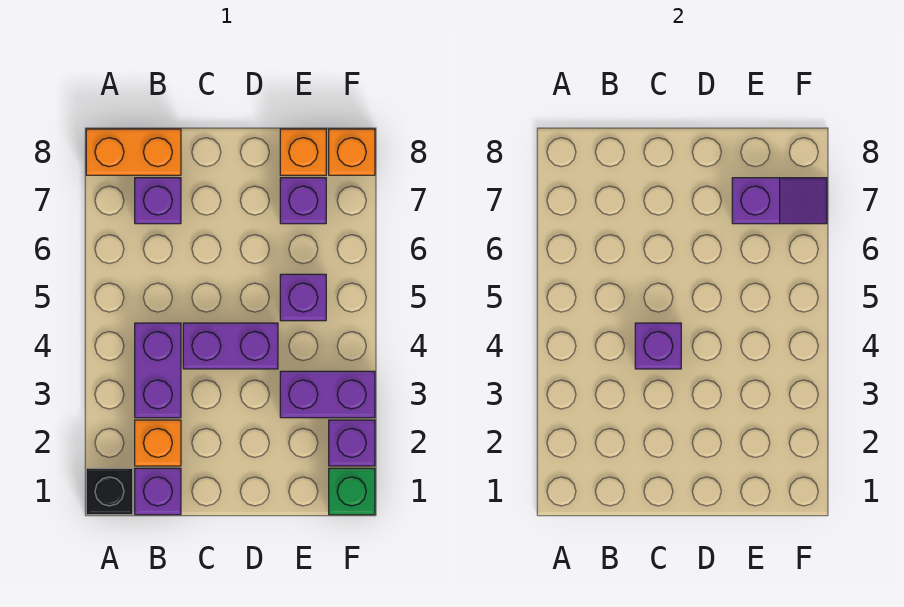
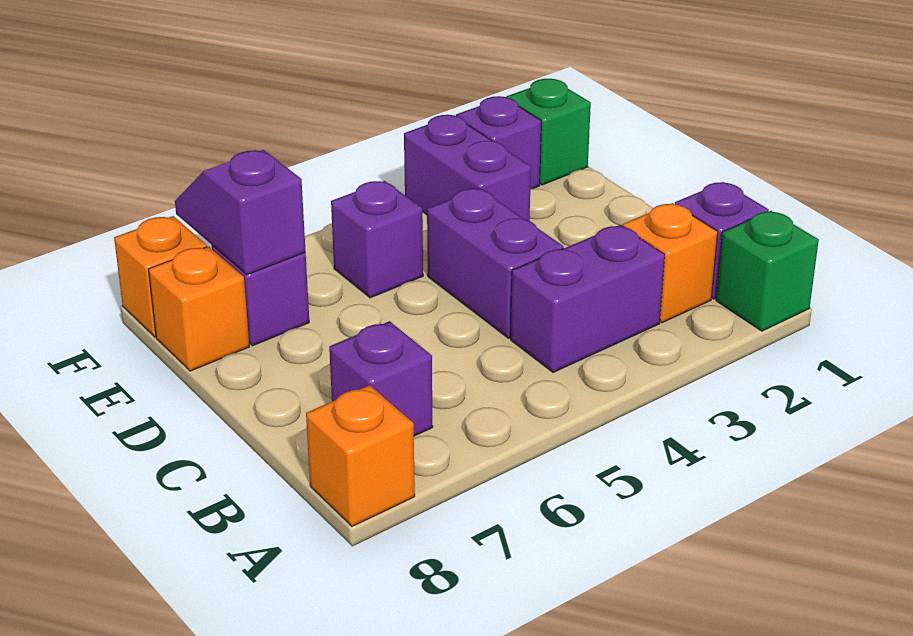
black brick A1 level 1 -> green brick A1 level 1
orange brick A8:B8 level 1 -> orange brick A8 level 1
purple brick C4 level 2 -> none

